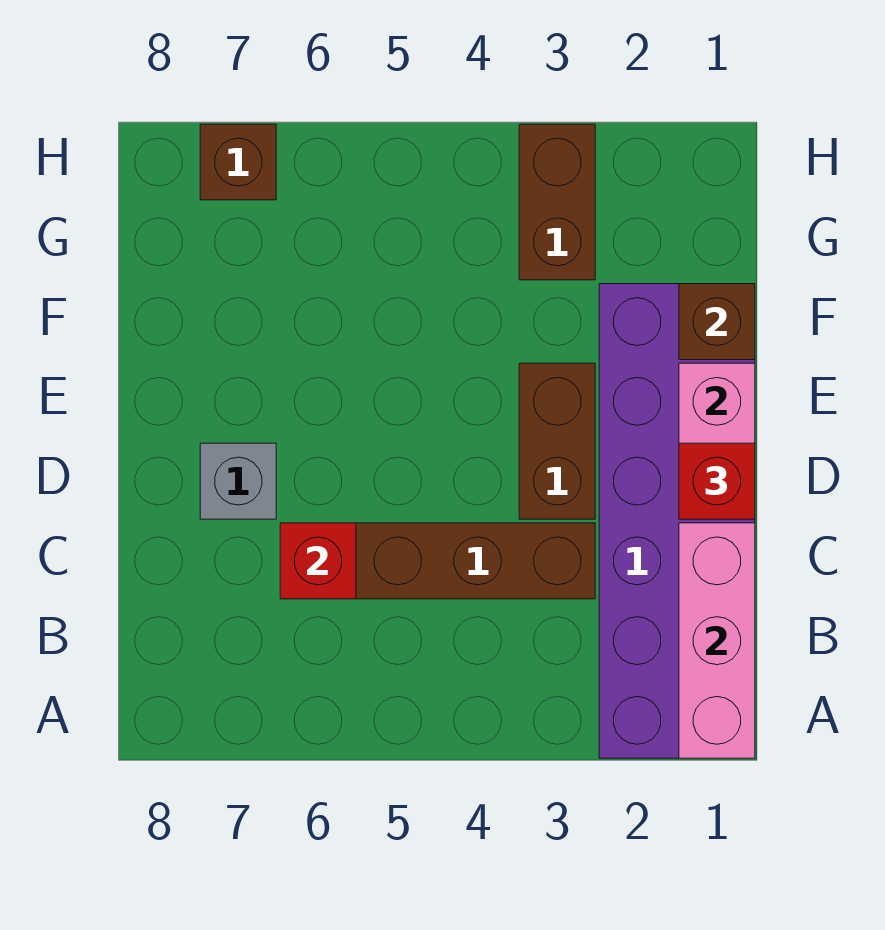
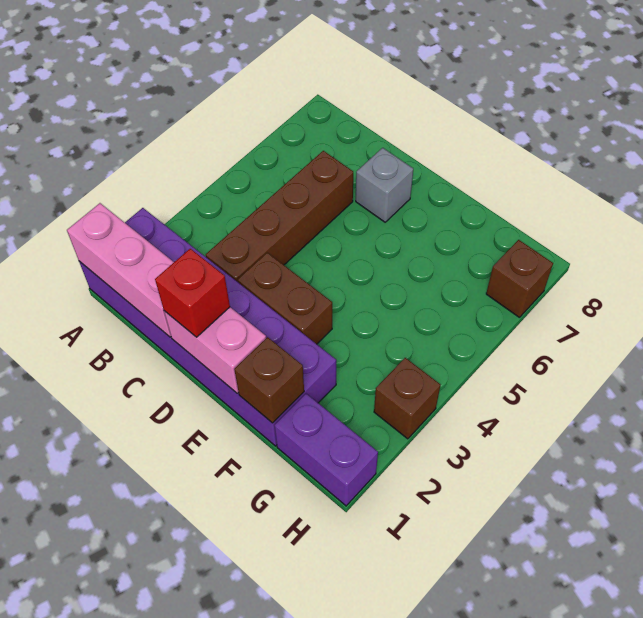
red brick C6 level 2 -> none
none -> purple brick G1:H1 level 1
brown brick G3:H3 level 1 -> brown brick H3 level 1

